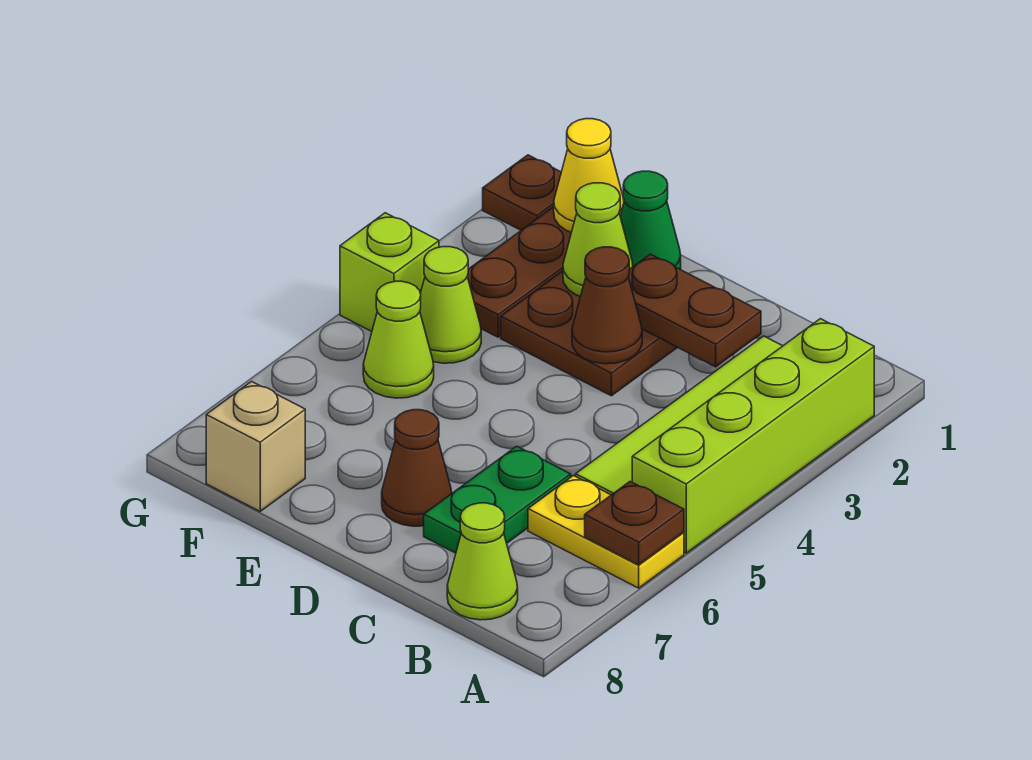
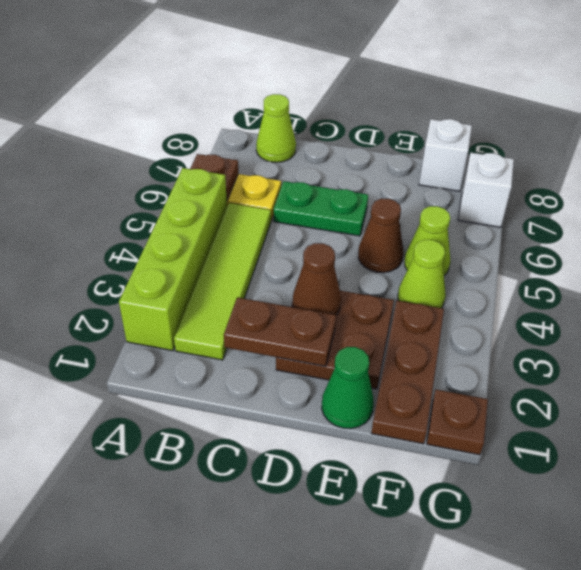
green plate C6:C7 level 1 -> green plate C6:D6 level 1
brown cone D7 level 1 -> brown cone E5 level 1
lime cone E2 level 2 -> none
yellow cone F1 level 2 -> none
tan brick F8 level 1 -> white brick F8 level 1
lime brick G4 level 1 -> none
none -> white brick G7 level 1

